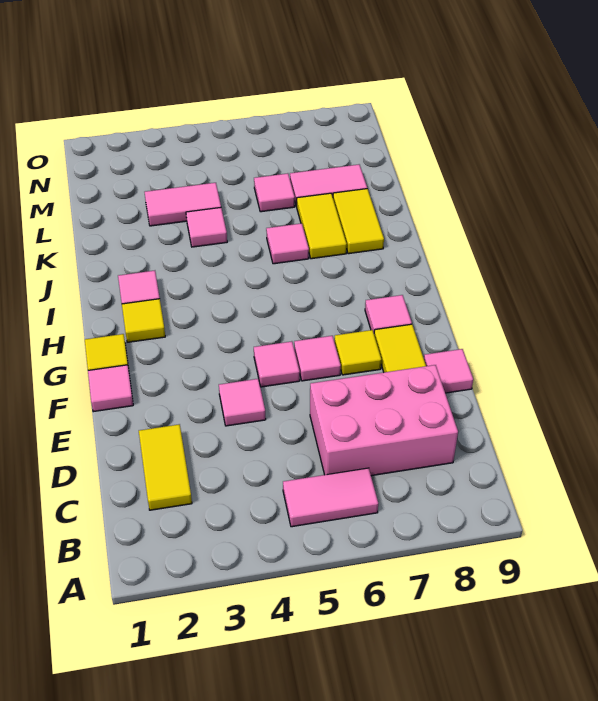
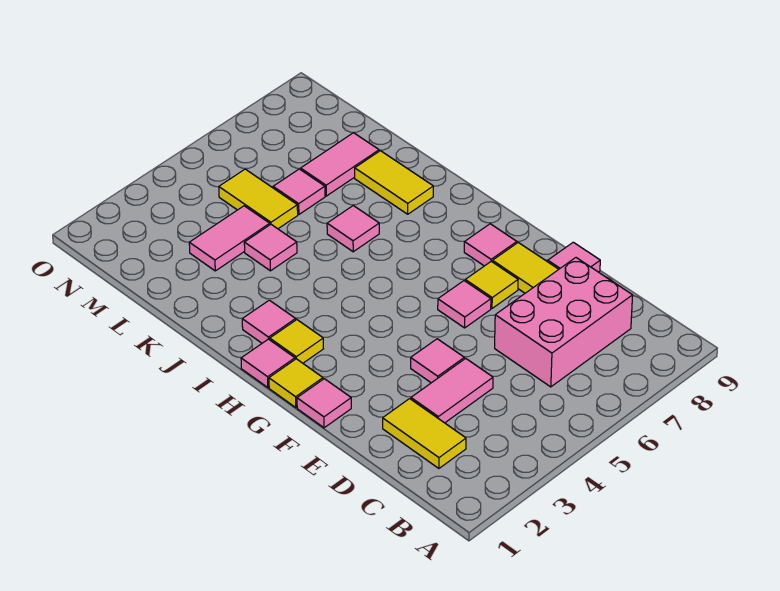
pink tile B5:B6 level 1 -> pink tile D3:D4 level 1
pink tile F5 level 1 -> pink tile H1 level 1
yellow tile J7:K7 level 1 -> yellow tile L5:M5 level 1

